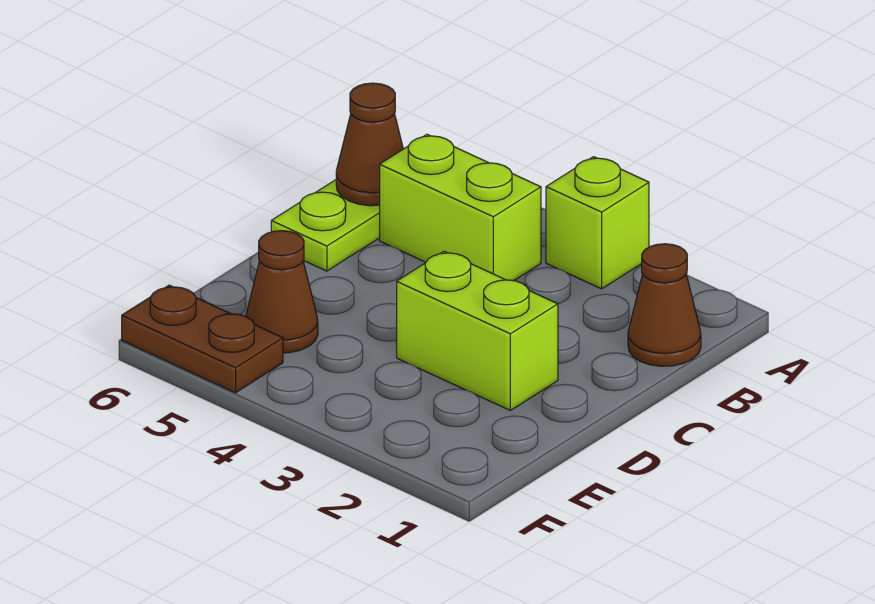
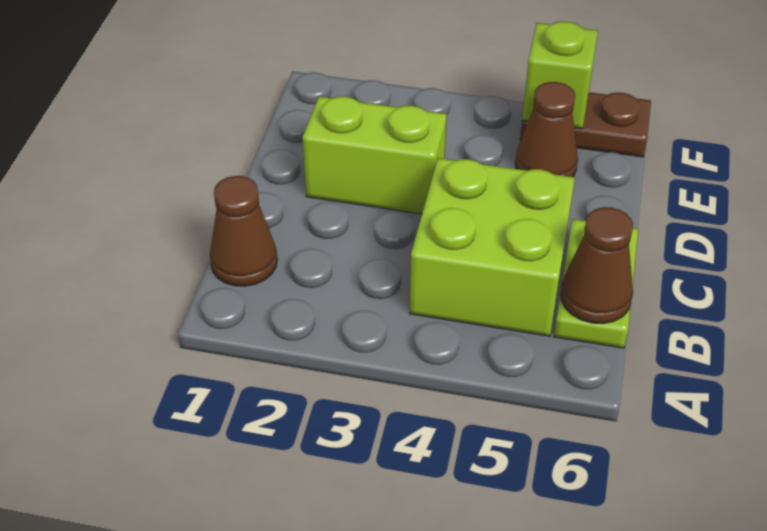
lime brick A3 level 1 -> lime brick F5 level 2
lime brick B4:B5 level 1 -> lime brick B4:C5 level 1

